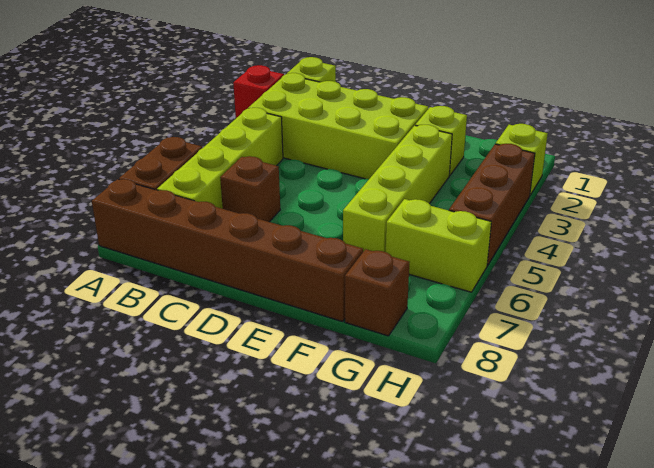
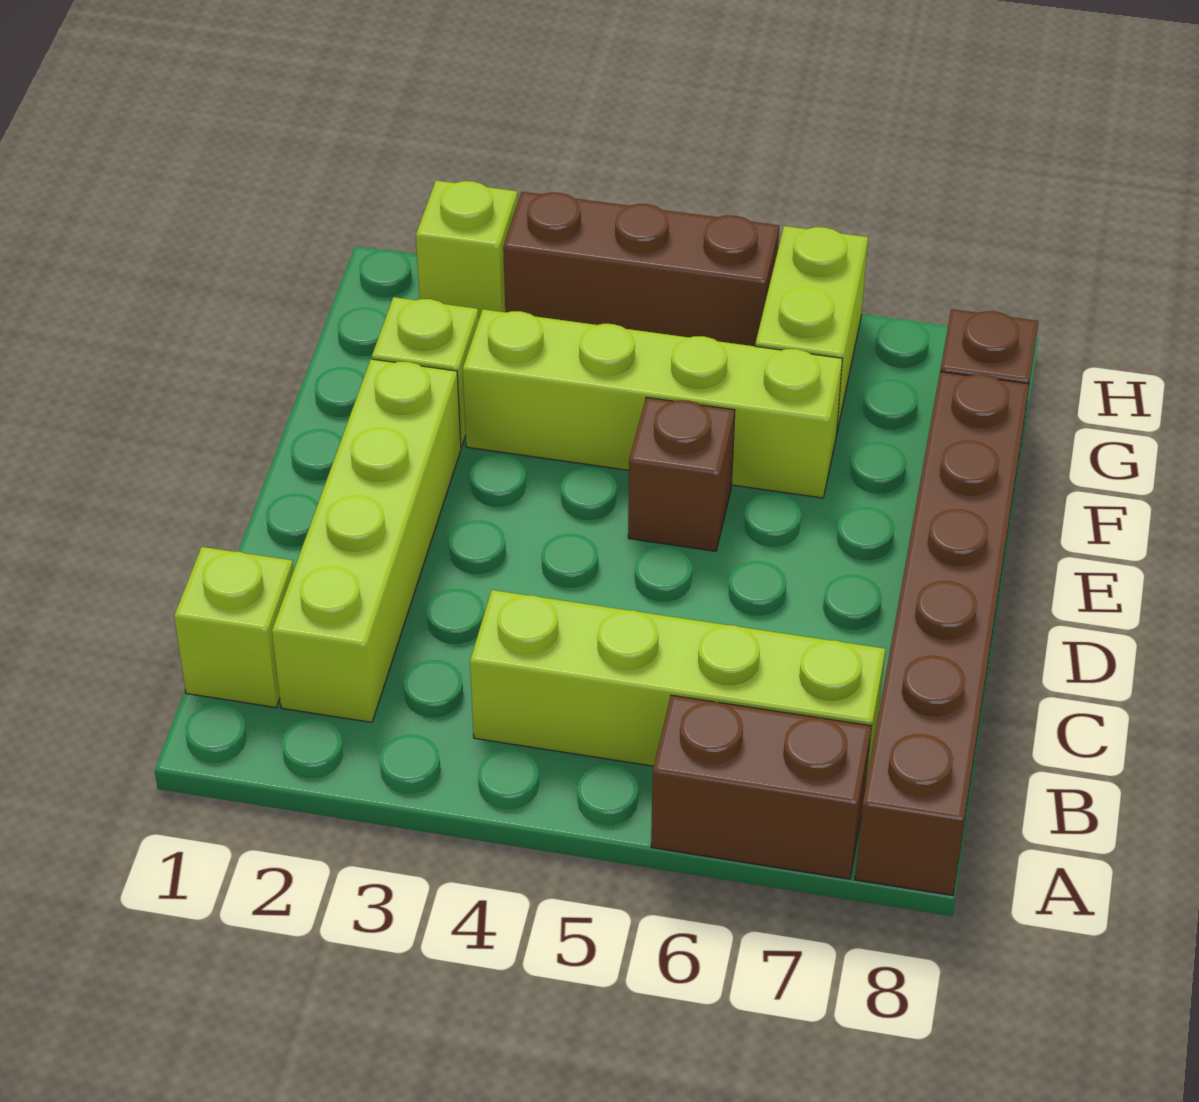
red brick A2 level 1 -> none
lime brick B2:E3 level 1 -> lime brick B2:E2 level 1
brown brick C6 level 1 -> brown brick E5 level 1

